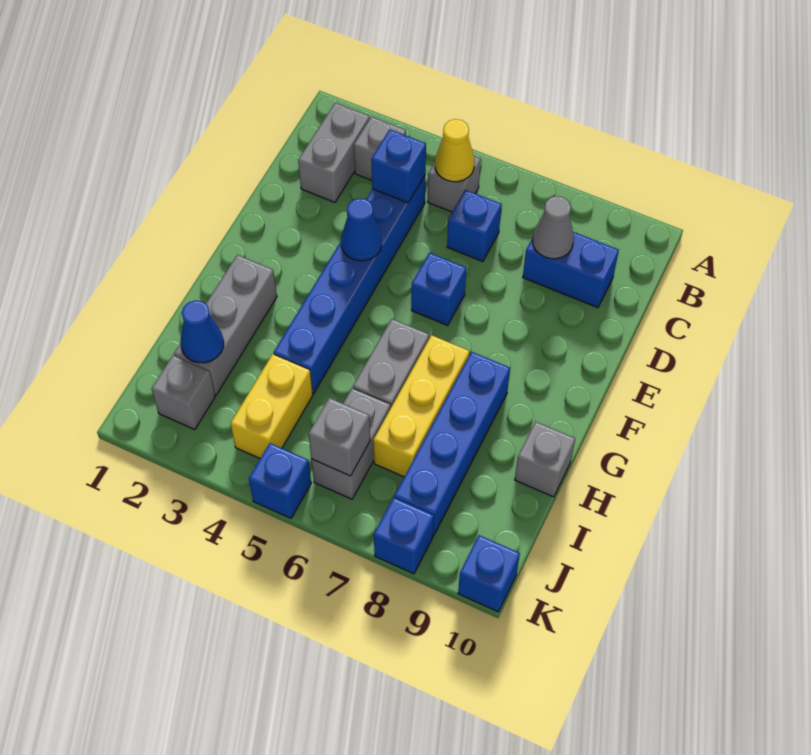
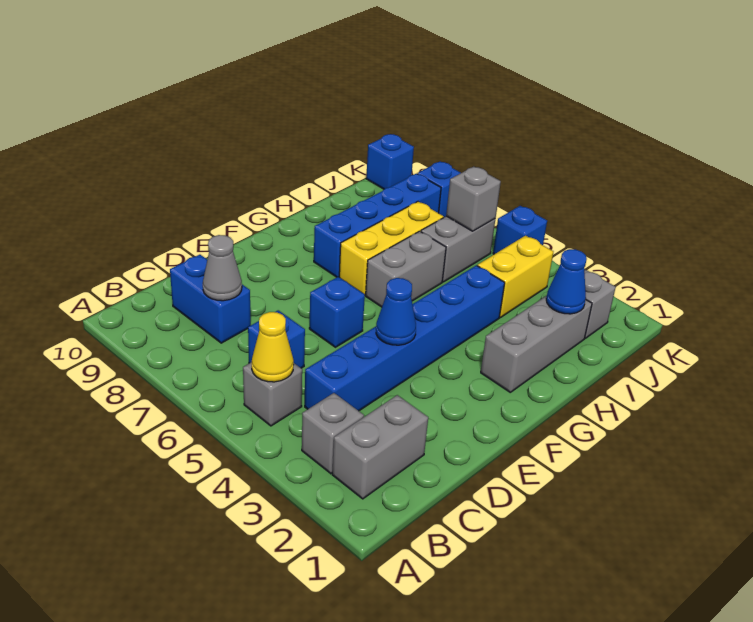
blue brick C4 level 2 -> none
grey brick H10 level 1 -> none

